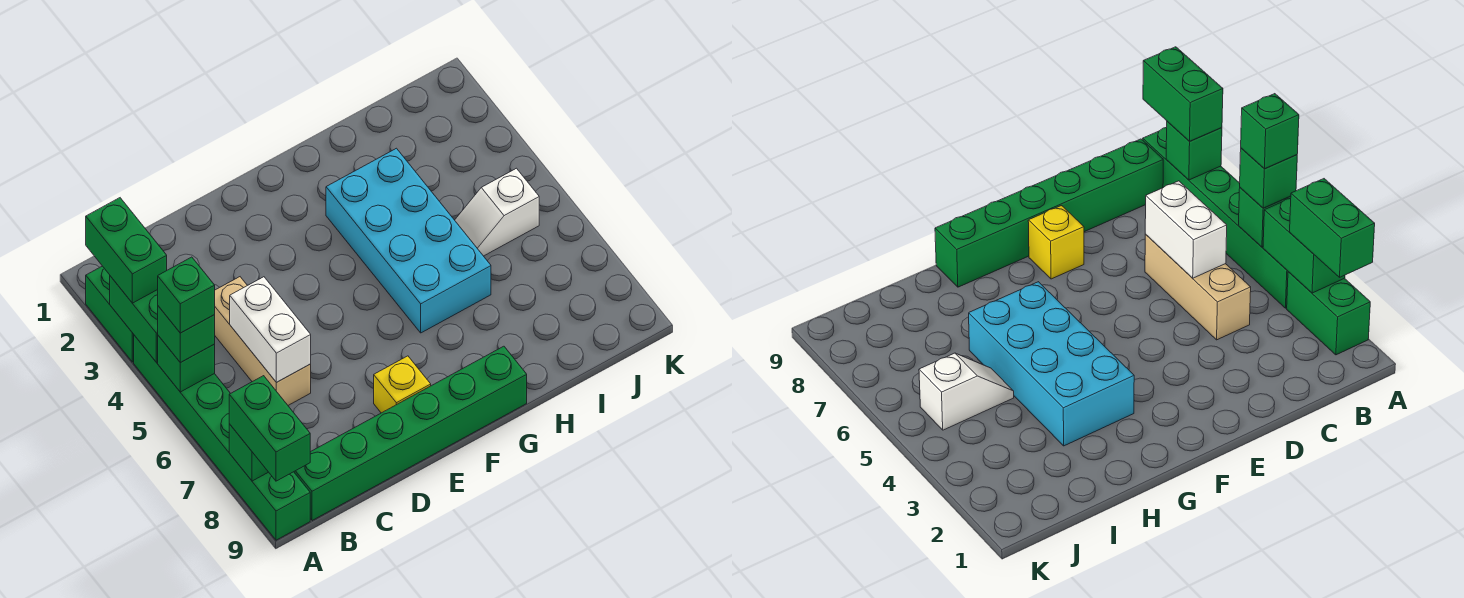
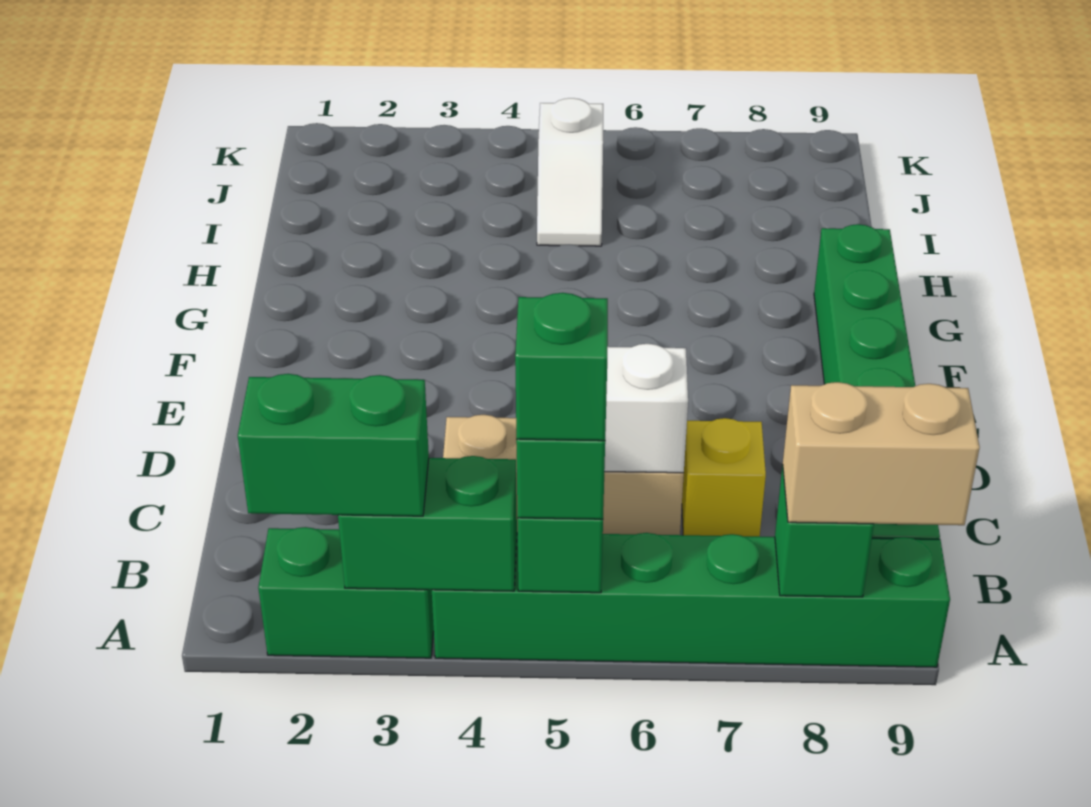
green brick A8:A9 level 3 -> tan brick A8:A9 level 3
yellow brick E8 level 1 -> yellow brick C7 level 1
cyan brick G3:H6 level 1 -> none

